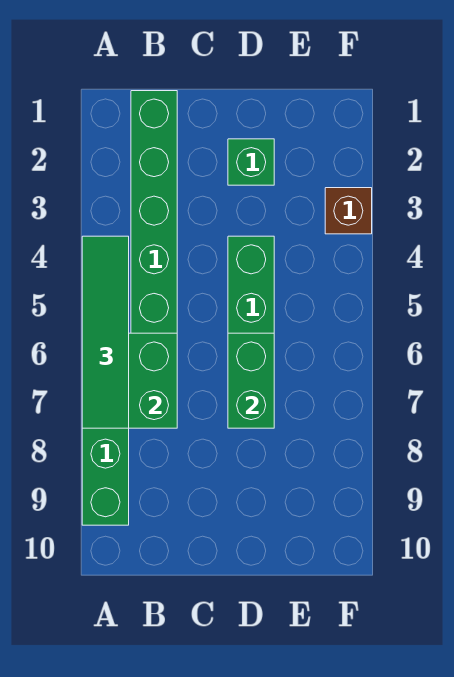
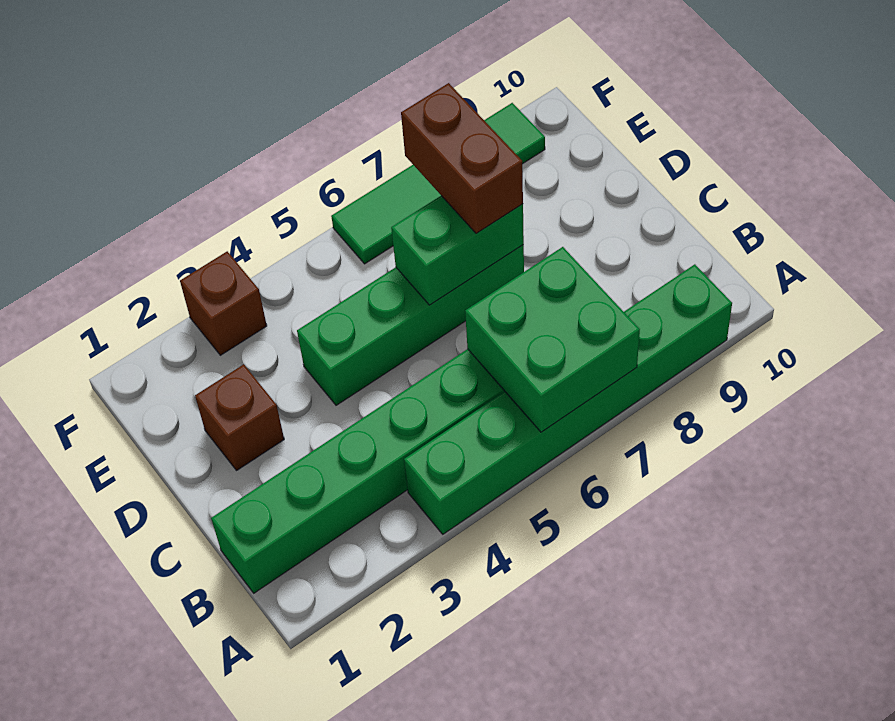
green tile A4:A7 level 3 -> green tile F6:F9 level 1
green brick D2 level 1 -> brown brick D2 level 1
none -> brown brick D7:E7 level 3

